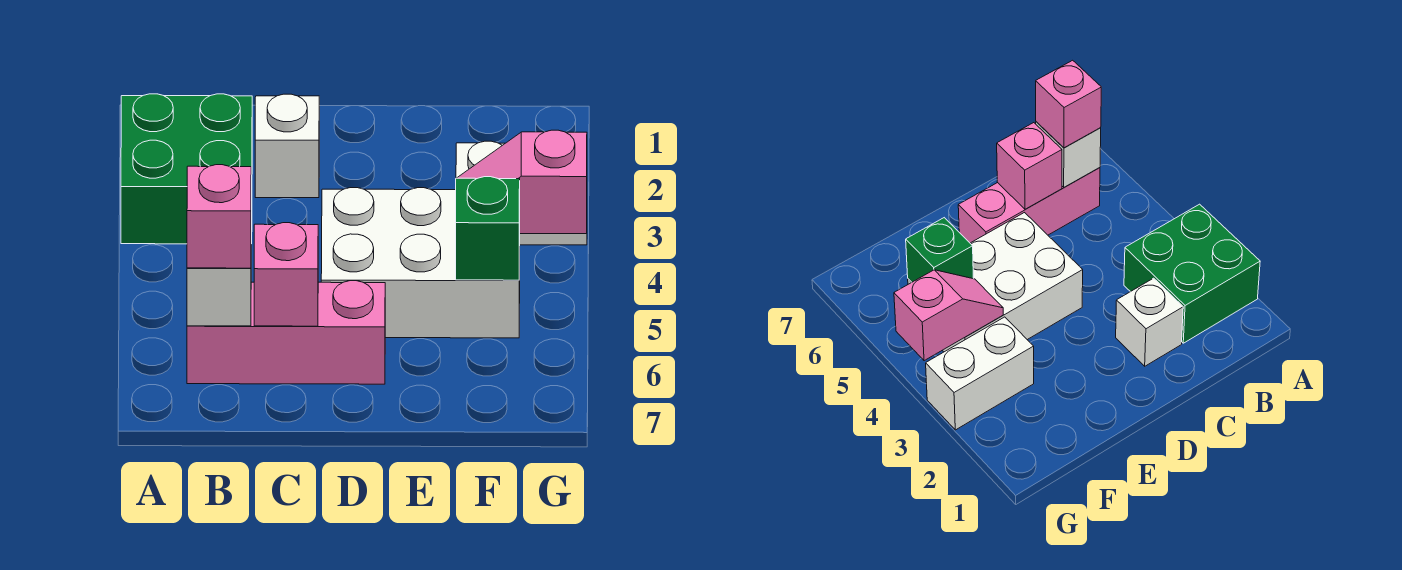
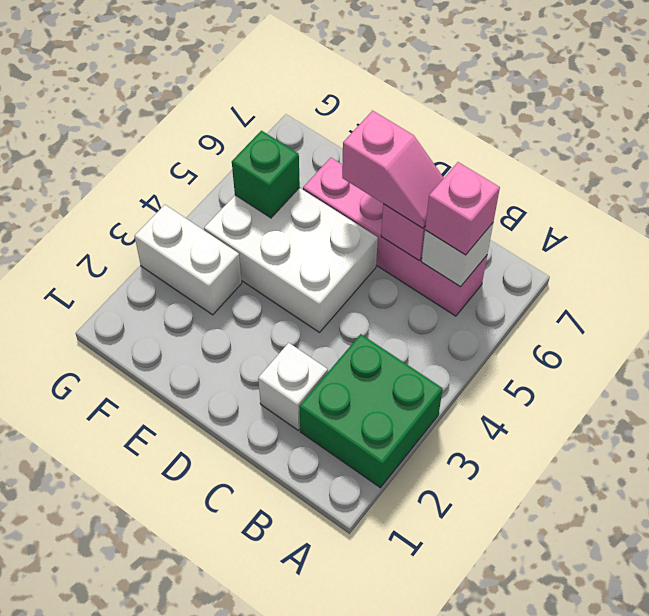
pink brick B6:D6 level 1 -> pink brick B6:E6 level 1
pink slope F4:G4 level 2 top G -> pink slope C6:D6 level 3 top D

